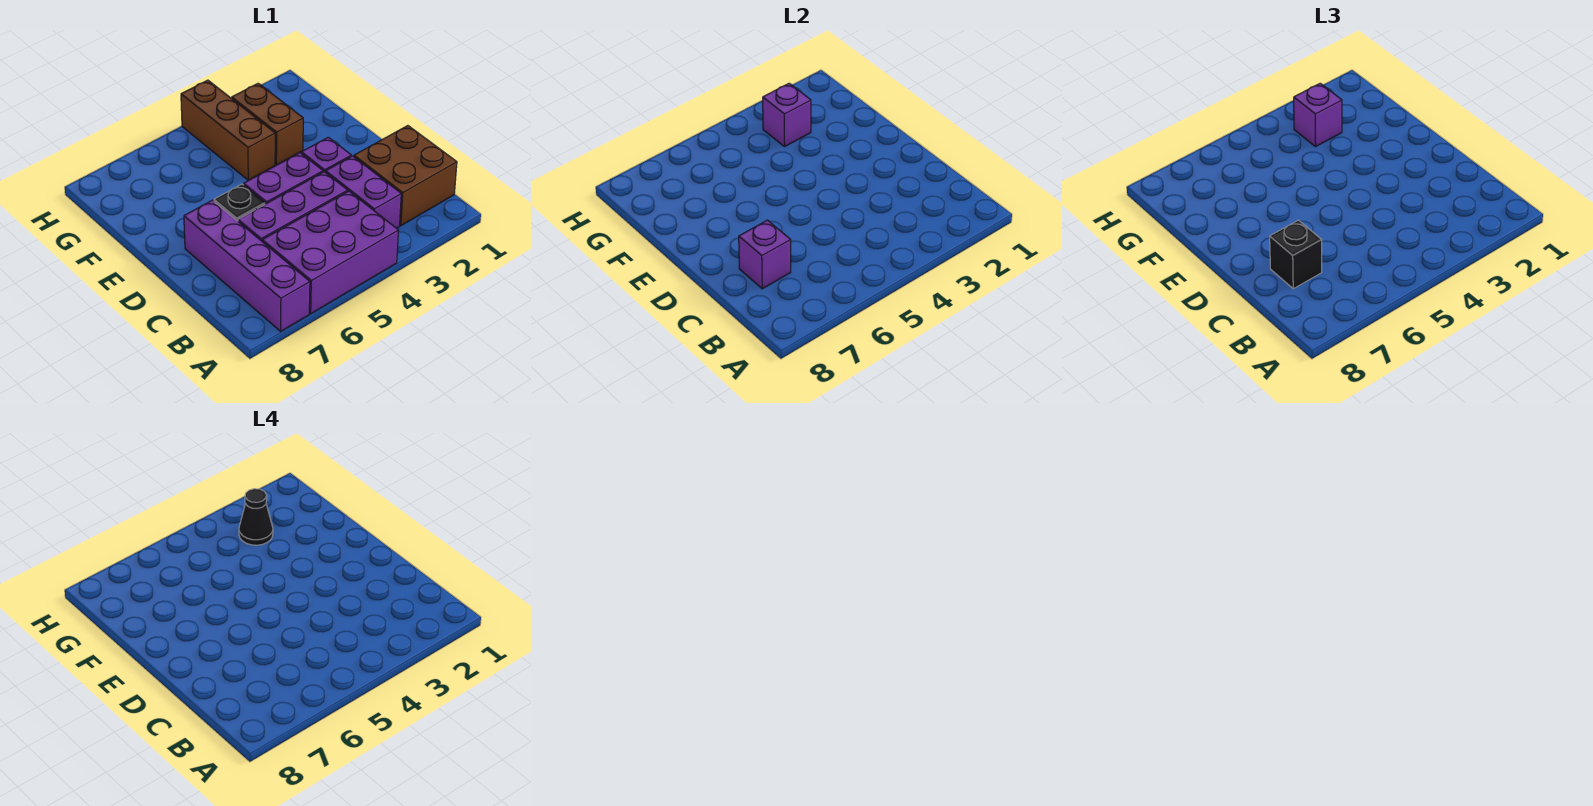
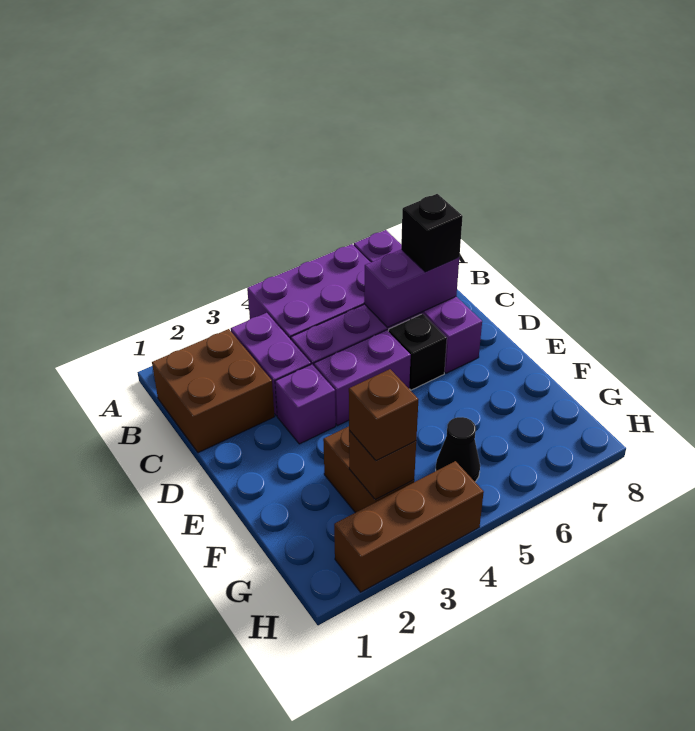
purple brick C7 level 2 -> purple brick C6:C7 level 2
brown brick F4:H4 level 1 -> brown brick H2:H4 level 1
purple brick G3 level 2 -> brown brick G3 level 2
purple brick G3 level 3 -> brown brick G3 level 3
black cone G3 level 4 -> black cone G5 level 1

